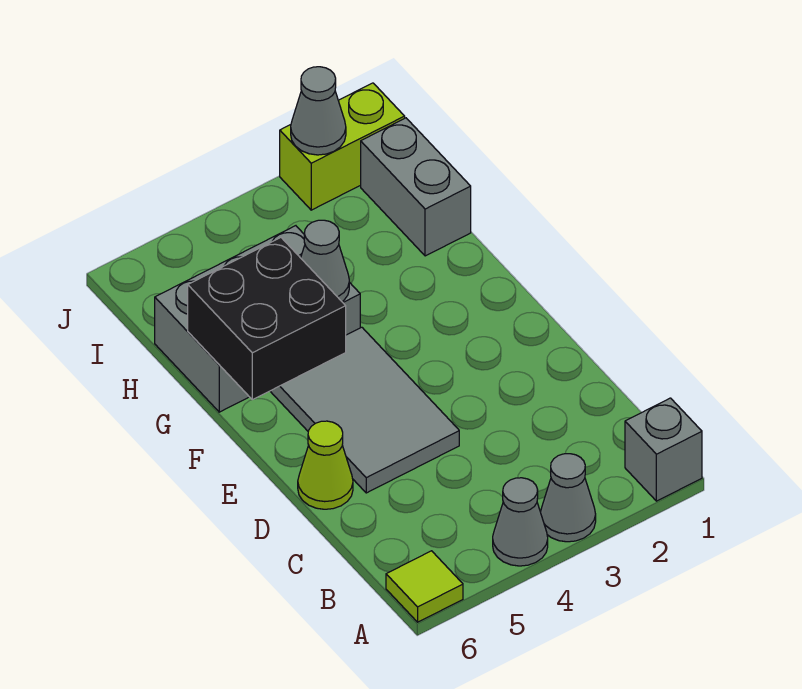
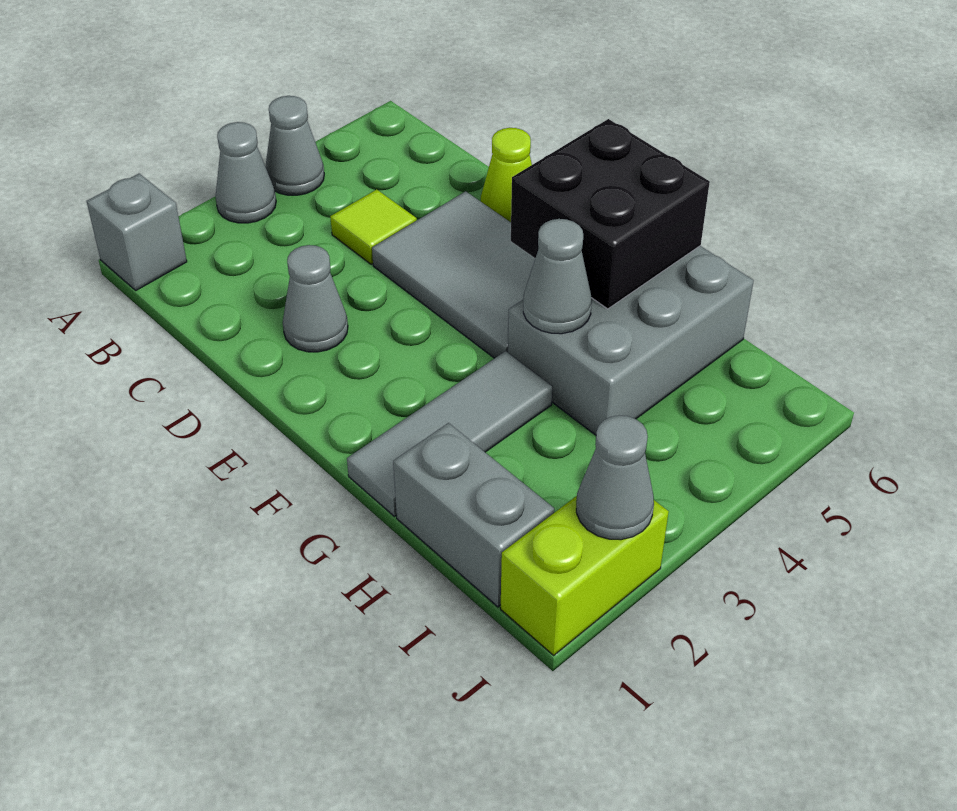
lime tile A6 level 1 -> lime tile C4 level 1
none -> grey cone D2 level 1
none -> grey tile G1:G3 level 1

